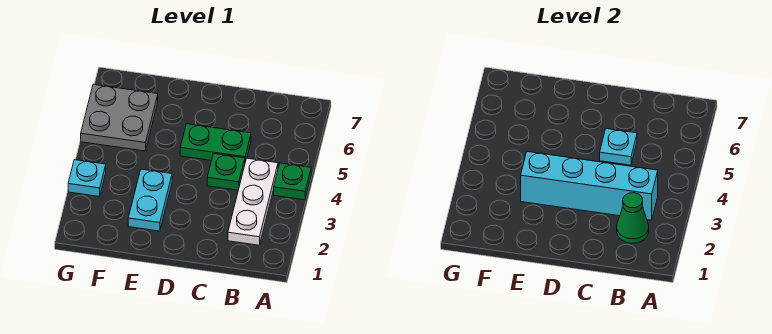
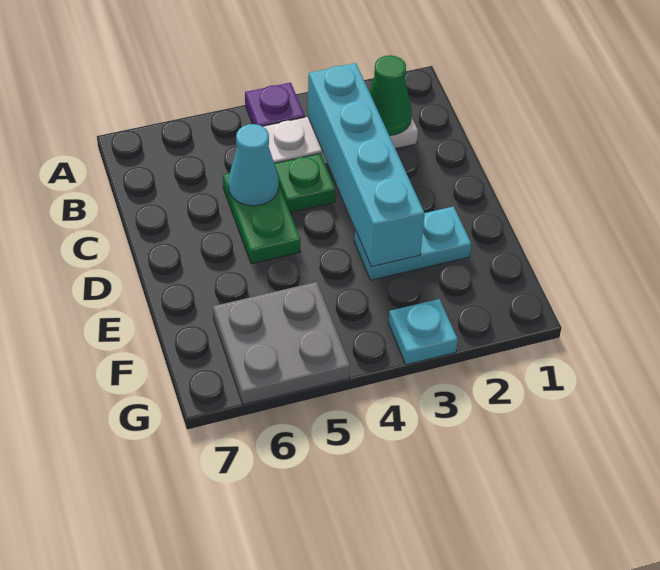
green plate A4 level 1 -> purple plate A4 level 1
cyan plate C5 level 2 -> cyan cone C5 level 2

